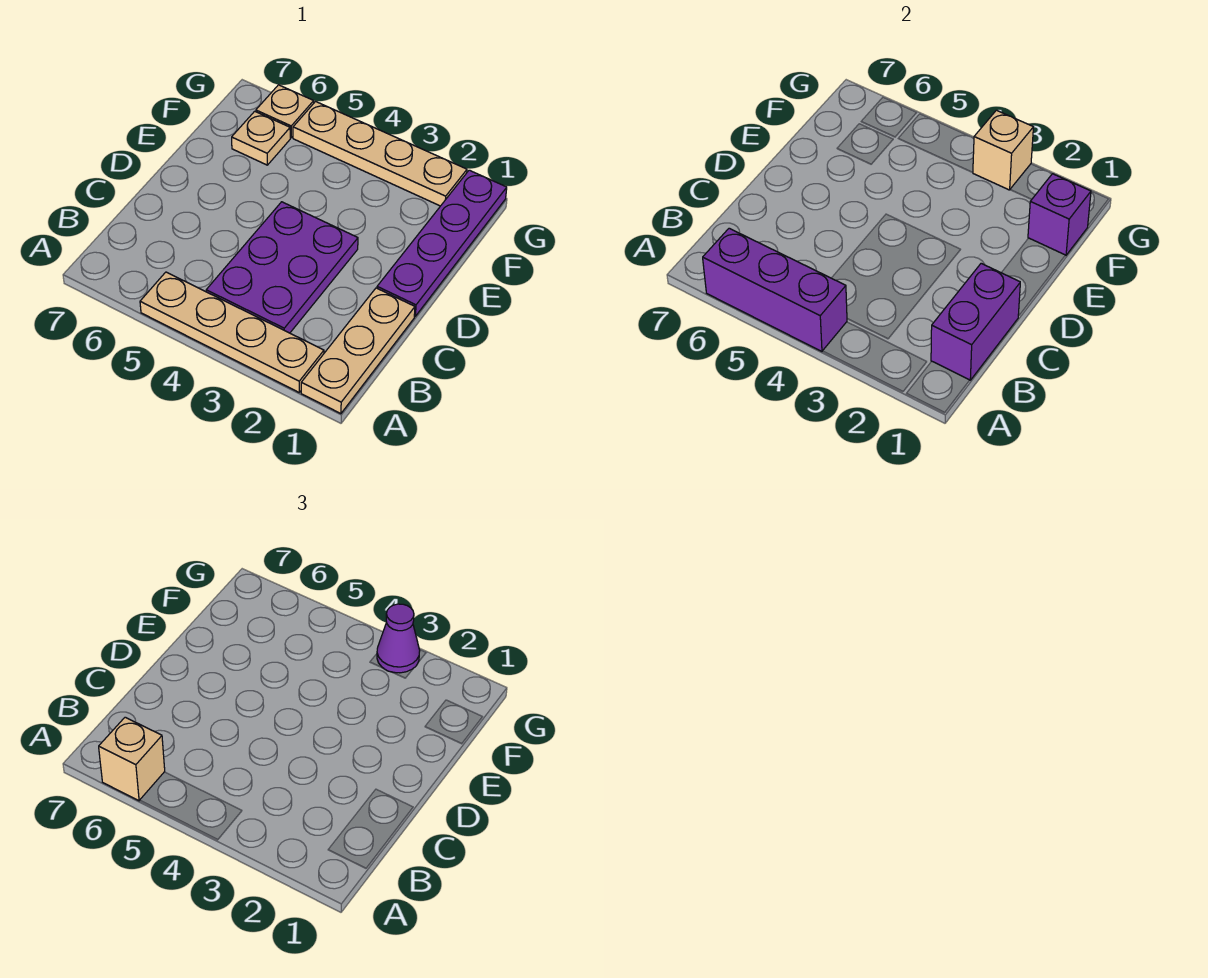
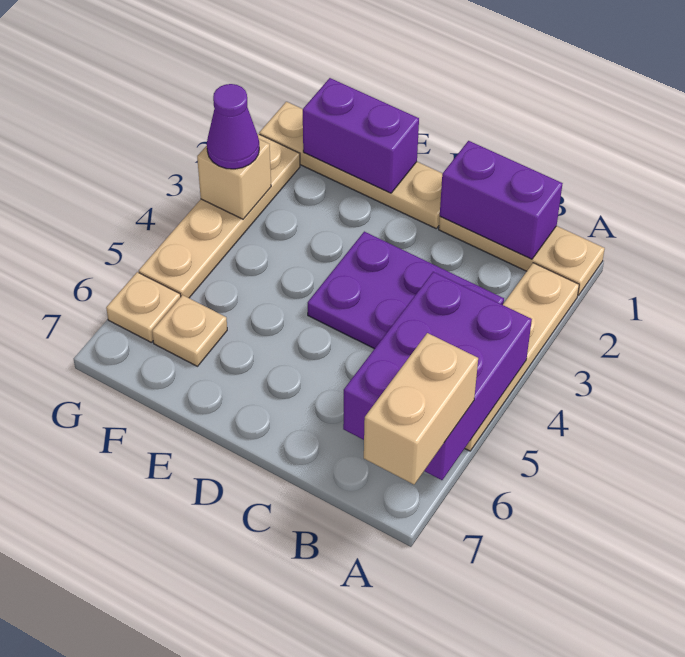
purple brick A4:A6 level 2 -> purple brick A4:B6 level 2
tan brick A6 level 3 -> tan brick A6:A7 level 3
purple plate D1:G1 level 1 -> tan plate D1:G1 level 1
purple brick F1 level 2 -> purple brick E1:F1 level 2

